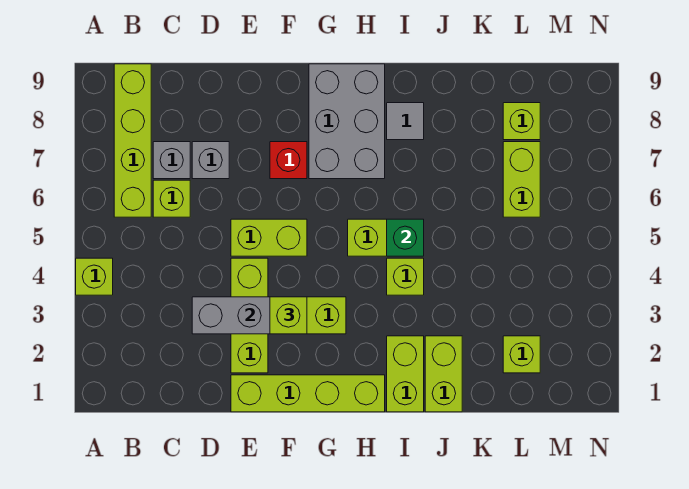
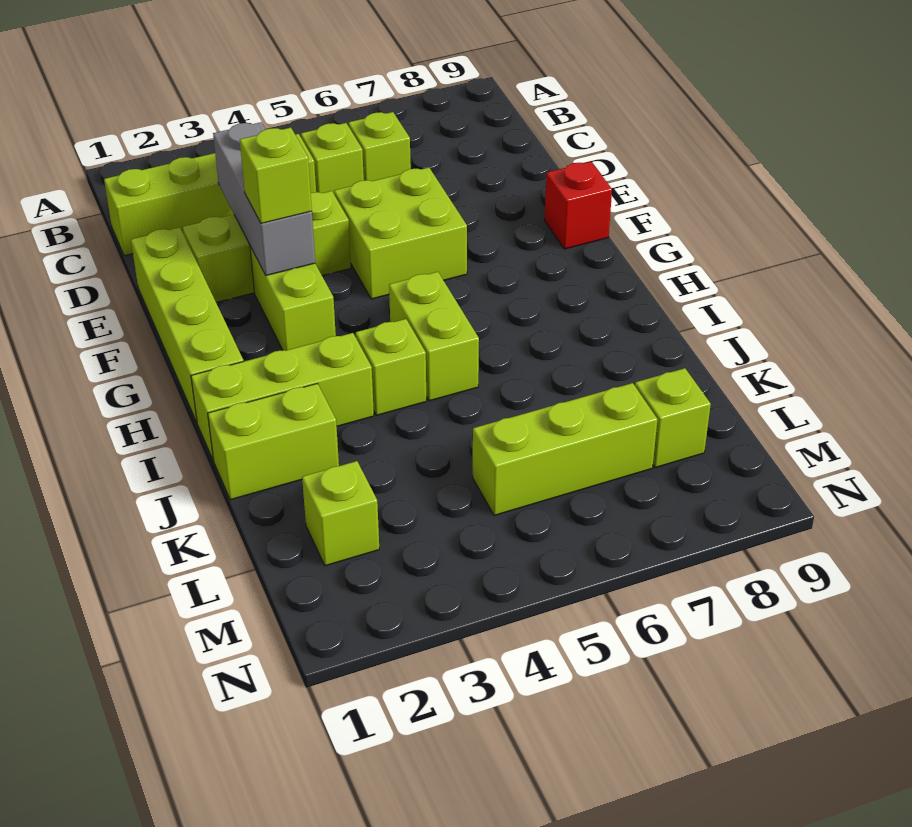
lime brick A4 level 1 -> lime brick C5 level 1
lime brick B6:B9 level 1 -> lime brick C1:C4 level 1
grey brick C7 level 1 -> none
grey brick D7 level 1 -> none
lime brick E5:F5 level 1 -> lime brick E5:F6 level 1
red brick F7 level 1 -> red brick F9 level 1
grey brick G7:H9 level 1 -> none
lime brick I1:I2 level 1 -> lime brick I1:I3 level 1
green brick I5 level 2 -> none
grey tile I8 level 1 -> none
lime brick L6:L7 level 1 -> lime brick L5:L7 level 1

